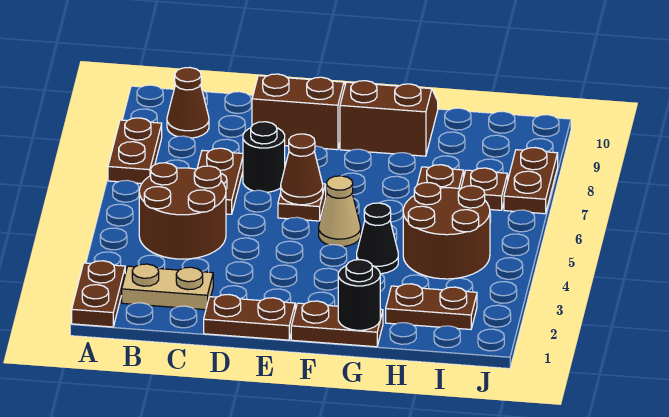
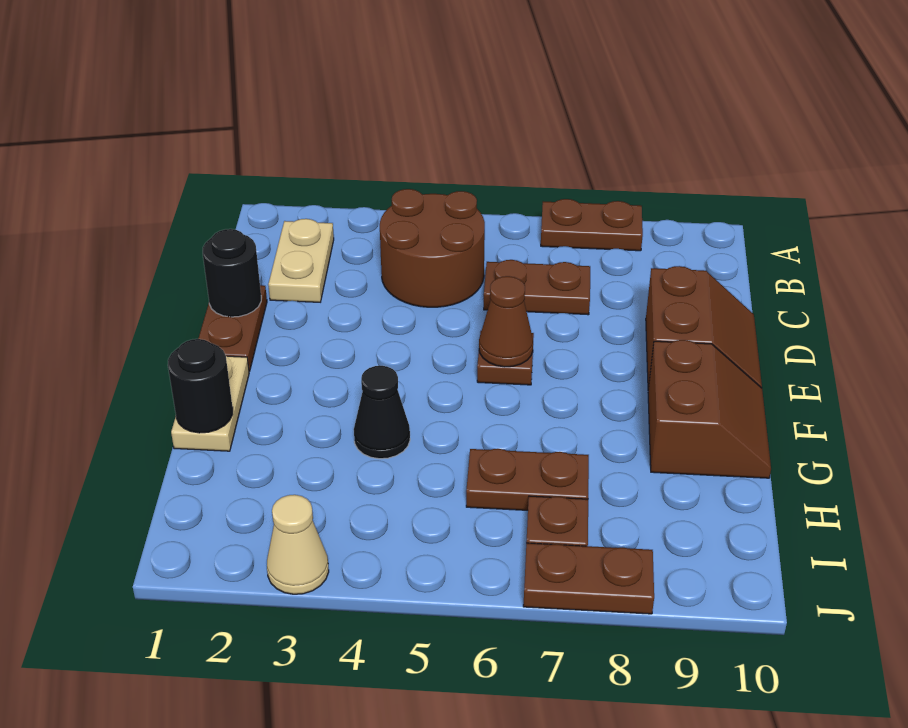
brown plate A1:A2 level 1 -> none
brown cone B9 level 1 -> none
black round brick D7 level 1 -> black round brick D1 level 2
brown plate F1:G1 level 1 -> tan plate F1:G1 level 1
tan cone F5 level 1 -> tan cone J3 level 1
brown plate H2:I2 level 1 -> none
brown round brick H4:I5 level 1 -> none

